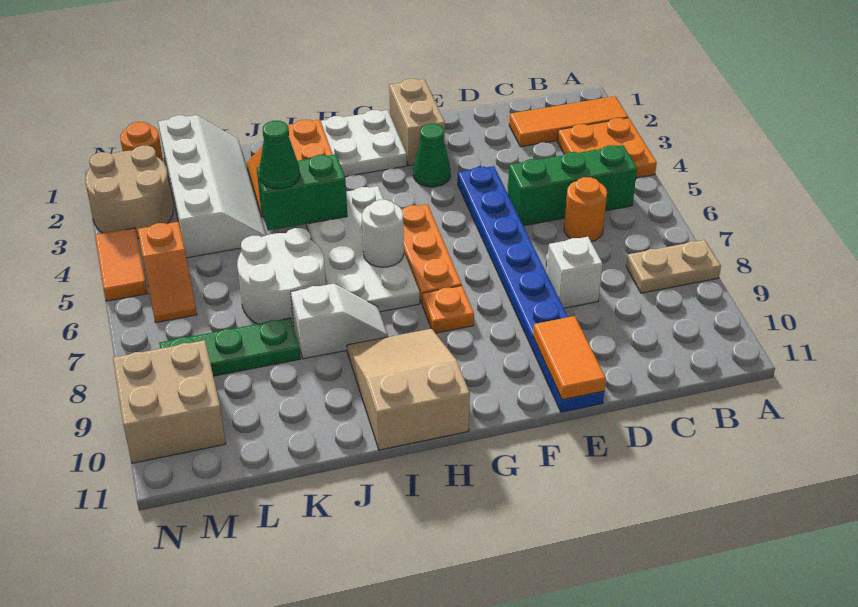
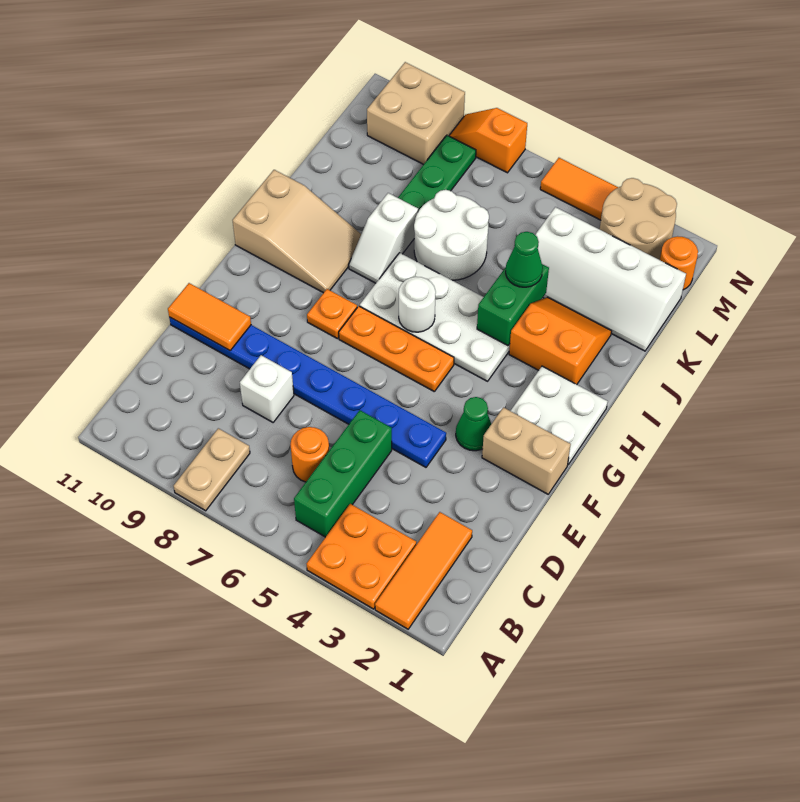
orange slope M5:M6 level 1 top 5 -> orange slope N7:N8 level 1 top 7

